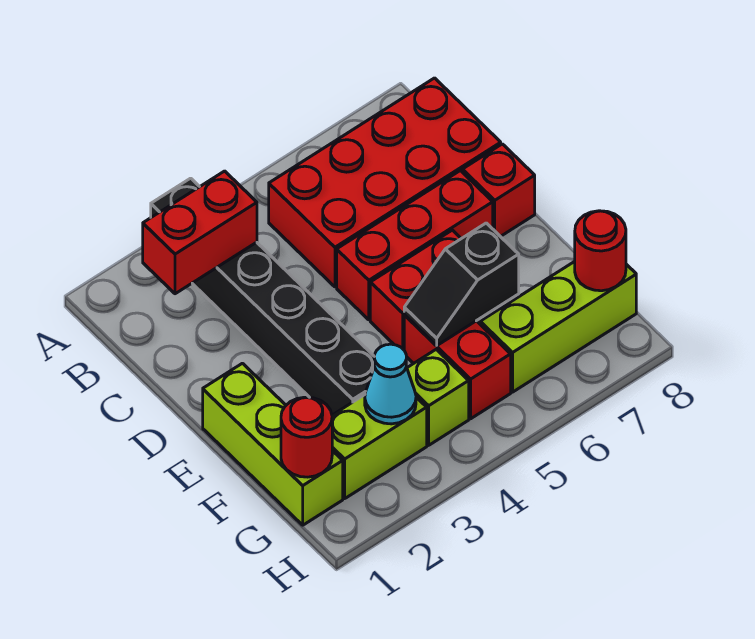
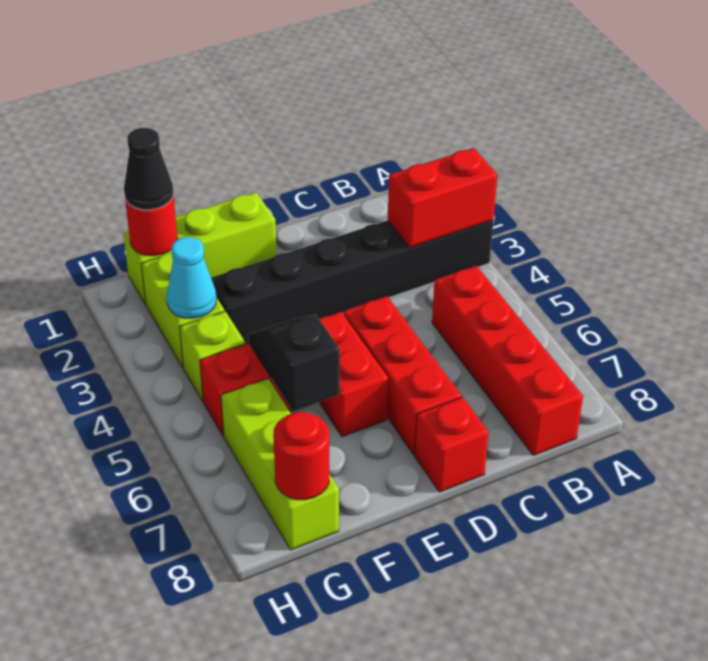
red brick B2:B3 level 2 -> red brick A3:B3 level 2
red brick B5:C8 level 1 -> red brick B5:B8 level 1
none -> black cone G1 level 3

